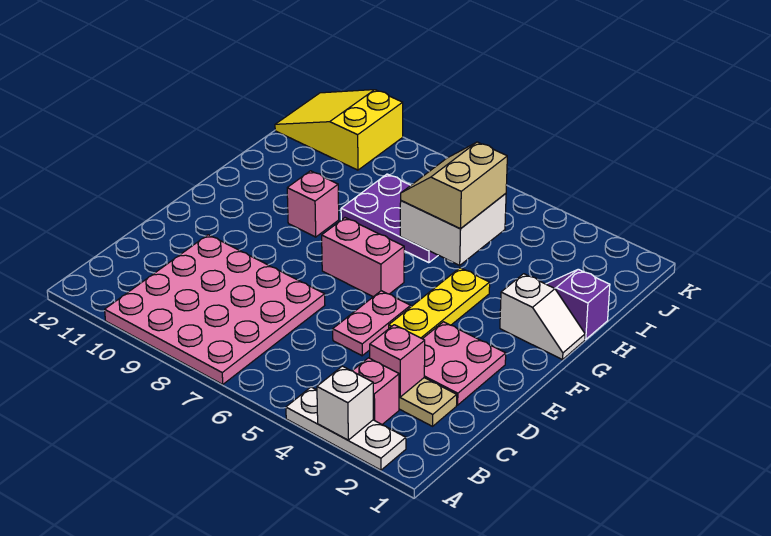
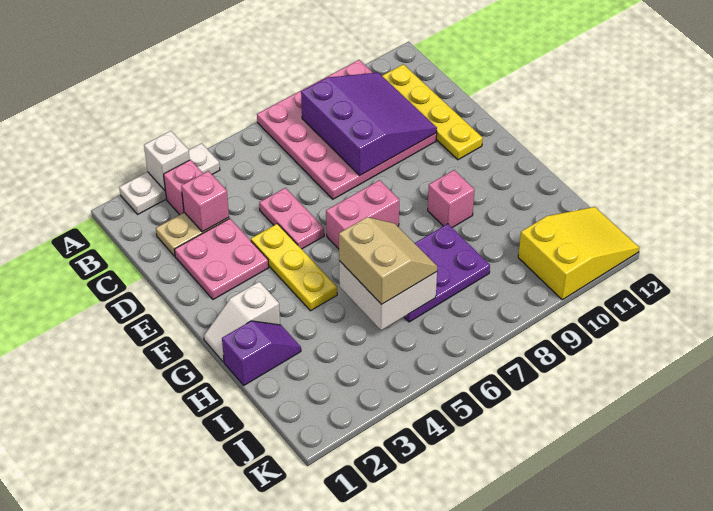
none -> purple slope B8:D10 level 2 top 8
none -> yellow plate B11:E11 level 1

